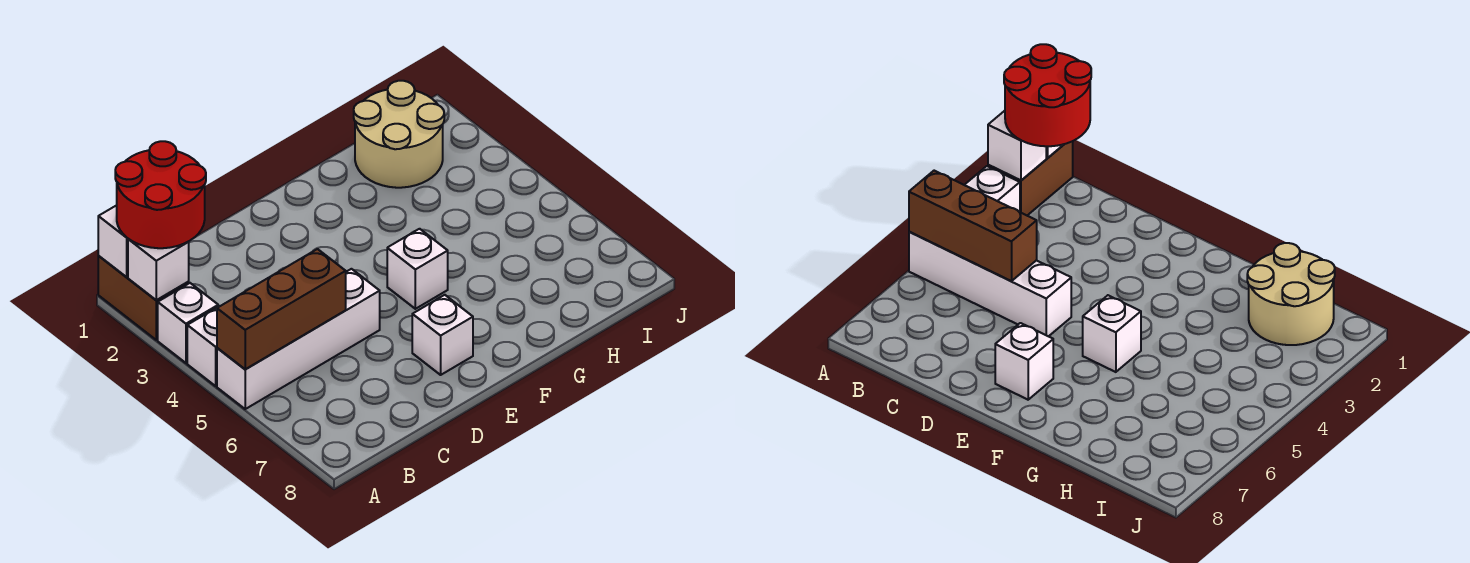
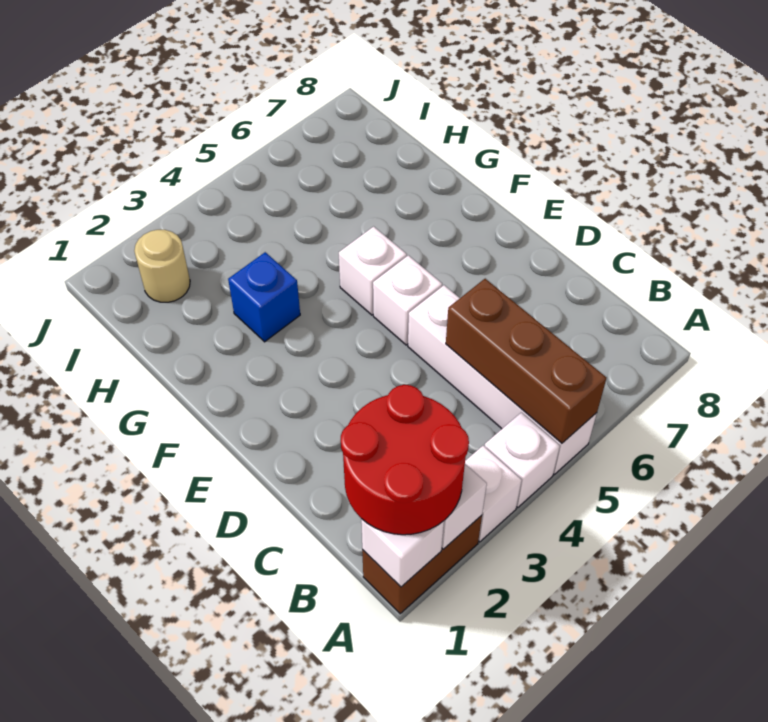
white brick E7 level 1 -> white brick E5 level 1
none -> blue brick G3 level 1
tan round brick H1:I2 level 1 -> tan round brick I2 level 1

